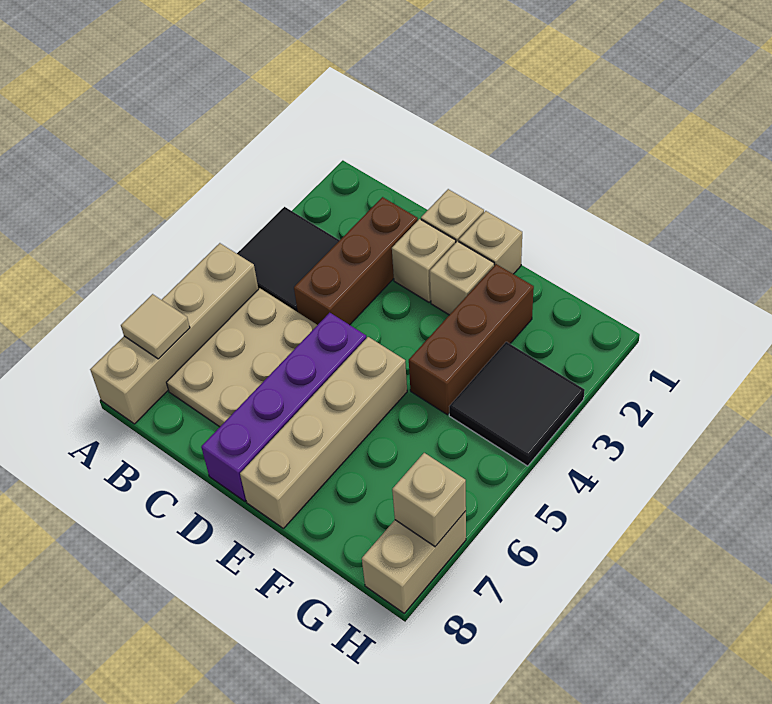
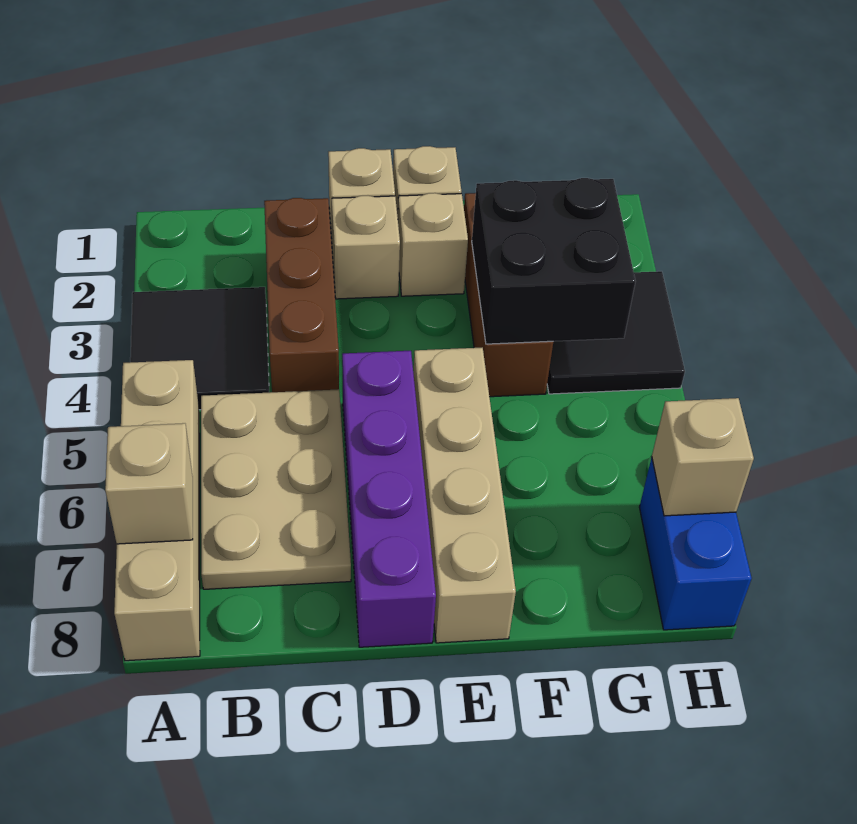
tan tile A7 level 2 -> tan brick A7 level 2
none -> black brick F3:G4 level 2
tan brick H7:H8 level 1 -> blue brick H7:H8 level 1

